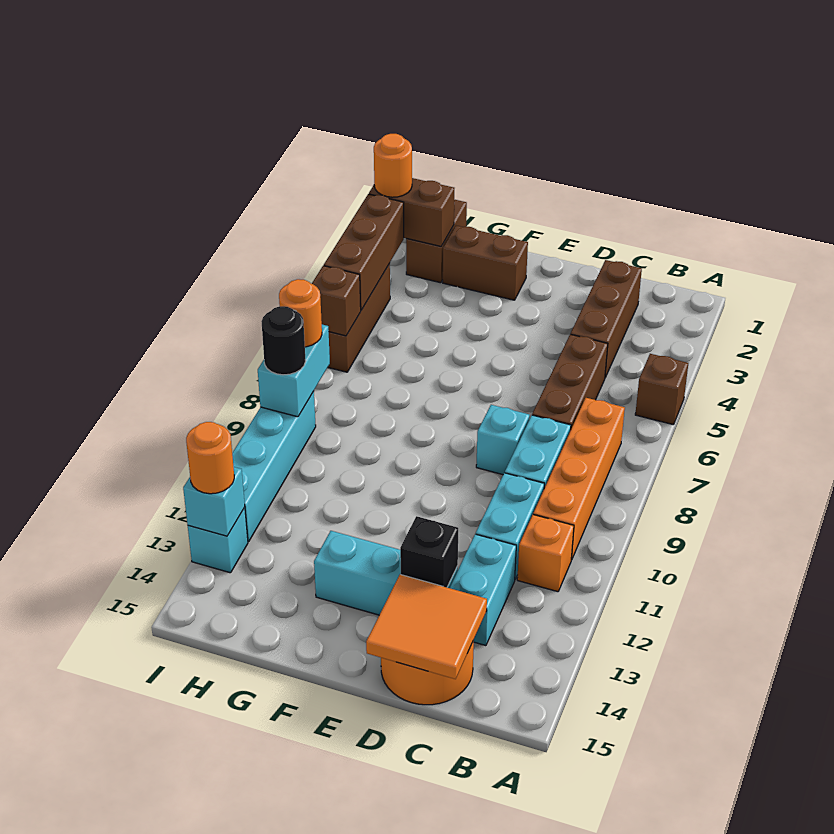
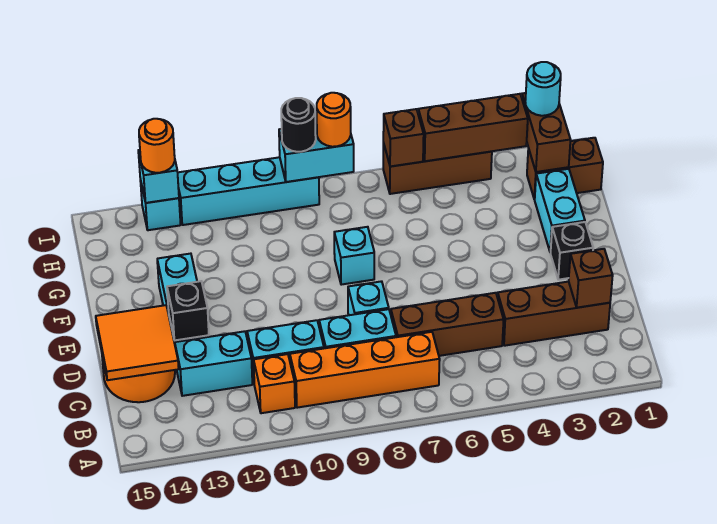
brown brick A5 level 1 -> brown brick C2 level 2
none -> black brick E2 level 1
brown brick F2:G2 level 1 -> cyan brick F2:G2 level 1
none -> cyan brick F8 level 1
orange round brick I2 level 3 -> cyan round brick I2 level 3

